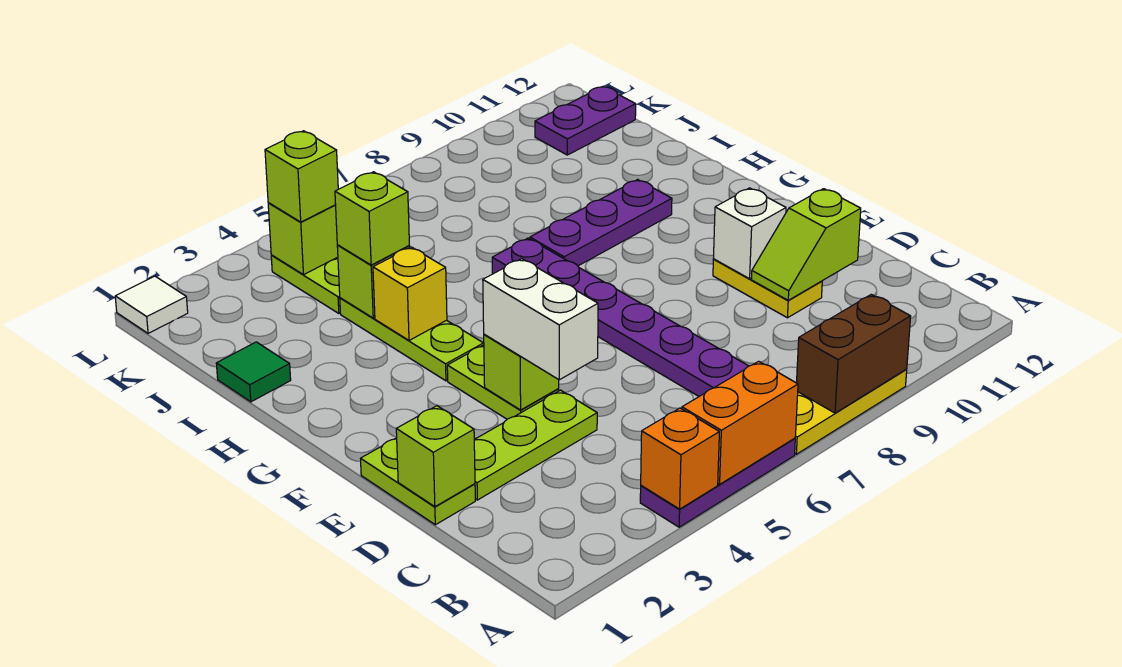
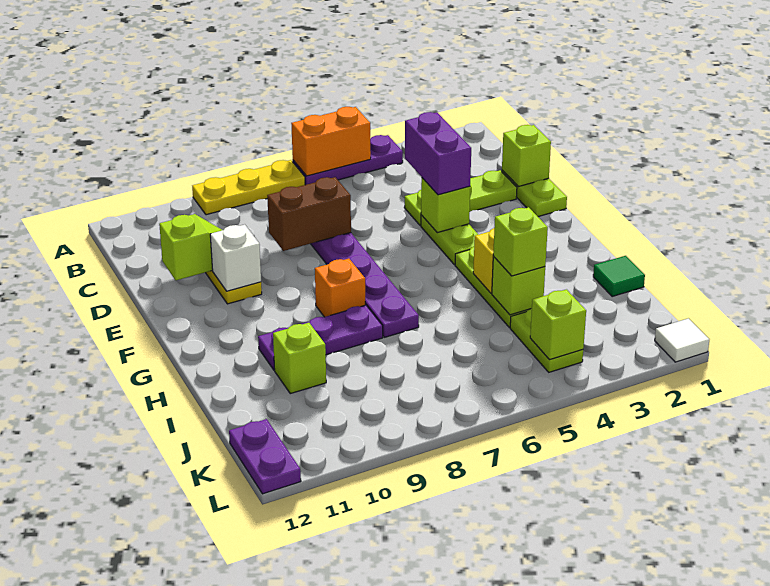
orange brick A4 level 2 -> orange brick G8 level 1
brown brick A8:A9 level 2 -> brown brick D7:D8 level 2
white brick D4:E4 level 3 -> purple brick D4:E4 level 3
lime brick K4 level 3 -> lime brick I10 level 1
purple plate K11:K12 level 1 -> purple plate K12:L12 level 1

